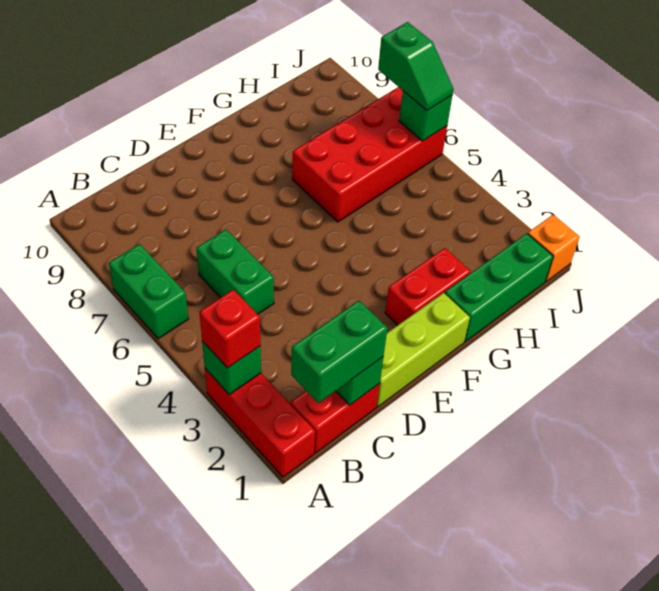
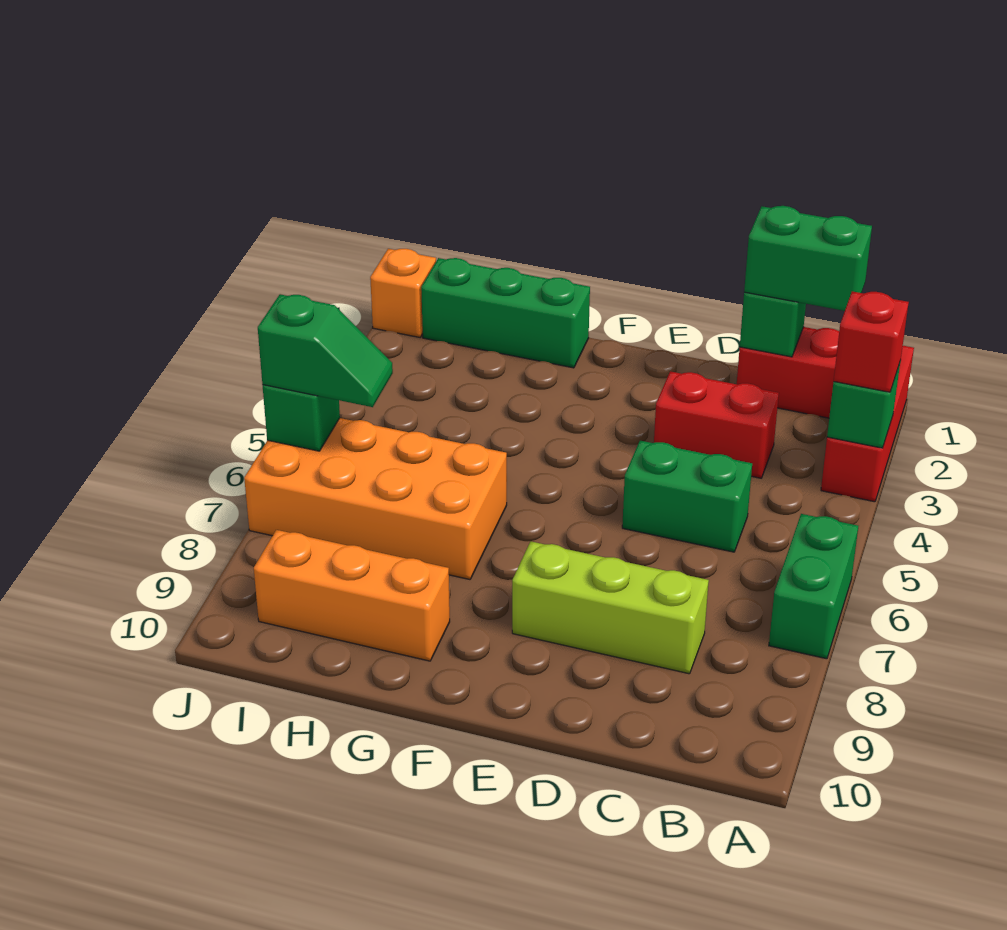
green brick C5:C6 level 1 -> green brick C5:D5 level 1
lime brick D1:F1 level 1 -> lime brick C8:E8 level 1
red brick F2:G2 level 1 -> red brick C3:D3 level 1
red brick G6:J7 level 1 -> orange brick G6:J7 level 1
none -> orange brick G9:I9 level 1
green slope J6:J7 level 3 top 7 -> green slope I6:J6 level 3 top J

